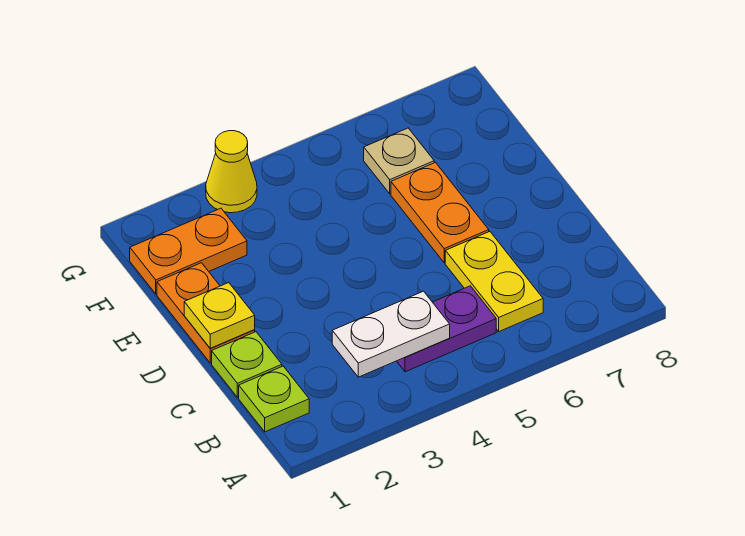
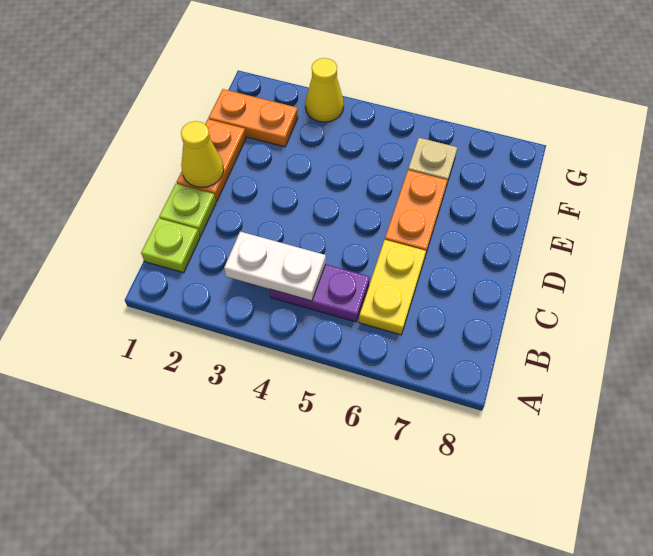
yellow plate D1 level 2 -> yellow cone D1 level 2

